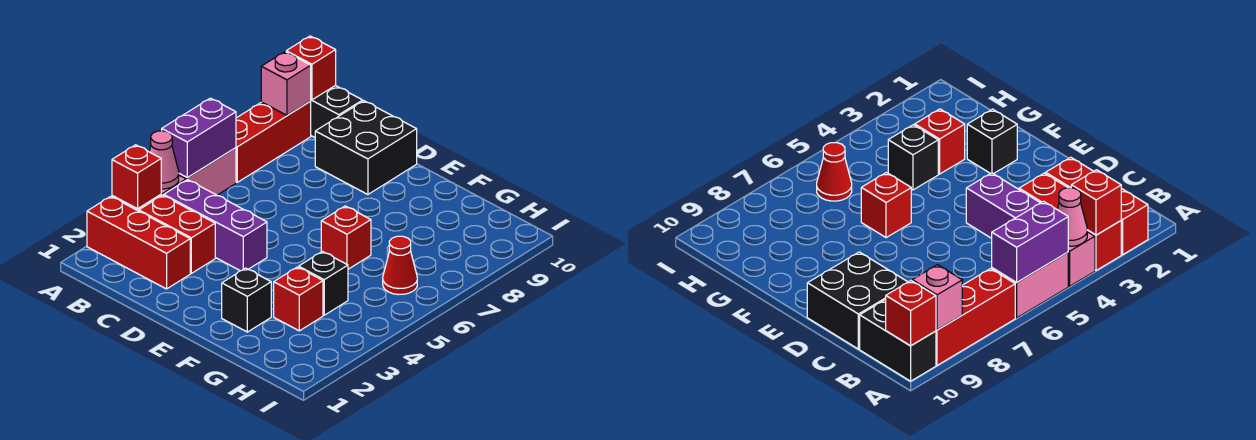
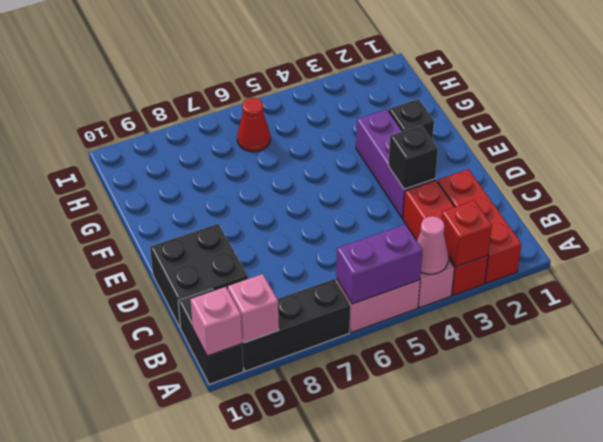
red brick A7:A9 level 1 -> black brick A7:A9 level 1
red brick A10 level 2 -> pink brick A10 level 2
purple brick B4:D4 level 1 -> purple brick D3:F3 level 1
red brick F6 level 1 -> none
red brick G3 level 1 -> none
black brick G4 level 1 -> black brick D3 level 2

